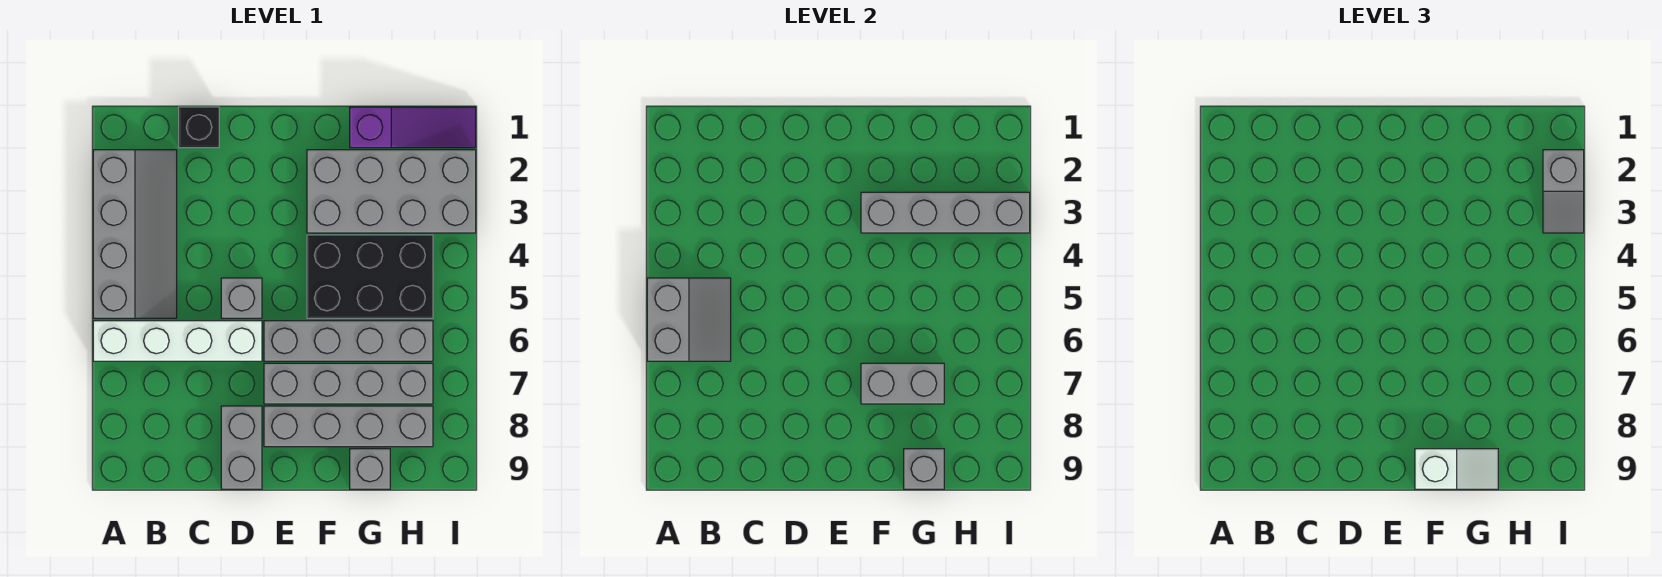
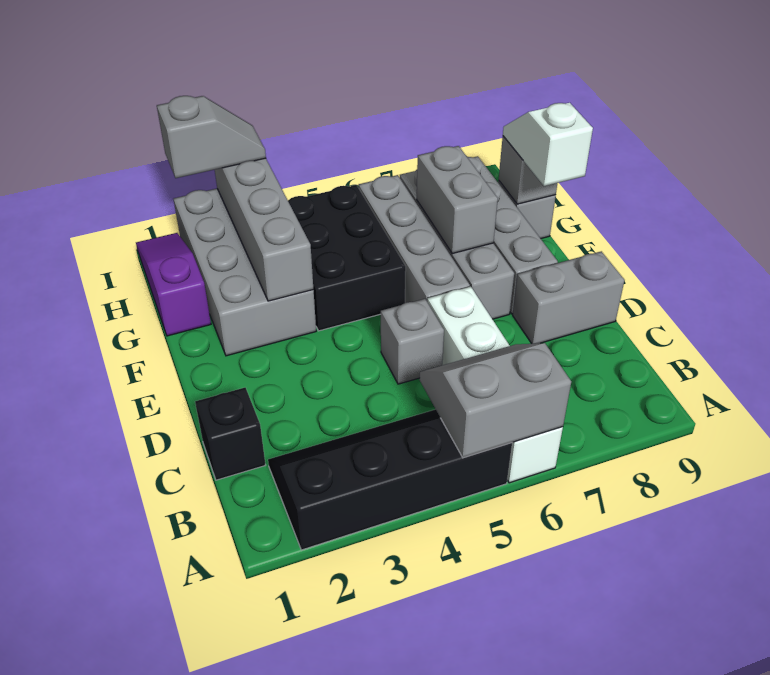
grey slope A2:B5 level 1 top A -> black slope A2:B5 level 1 top A

